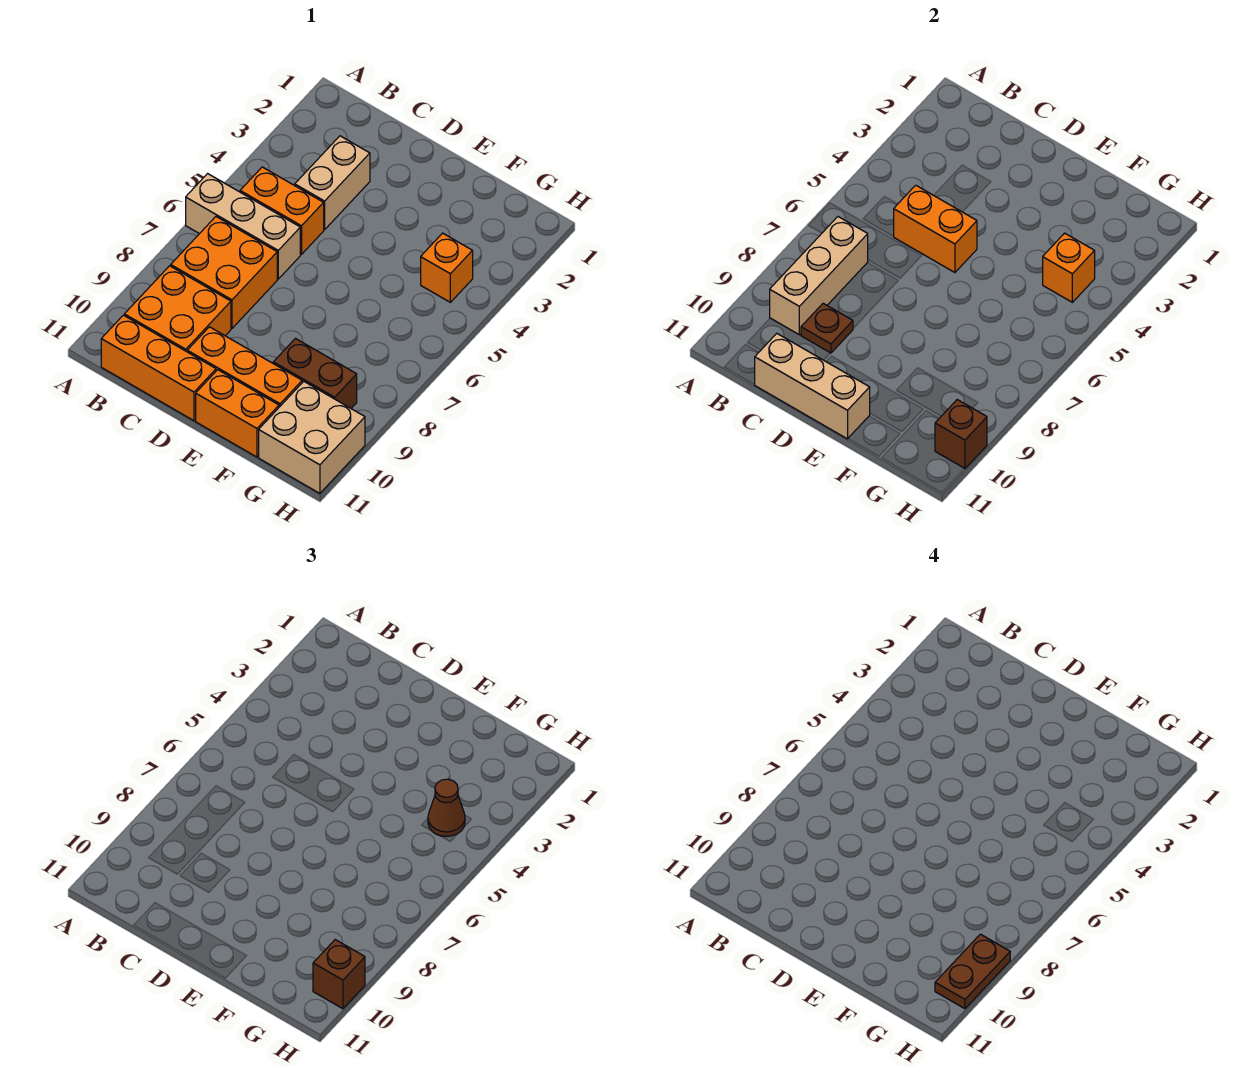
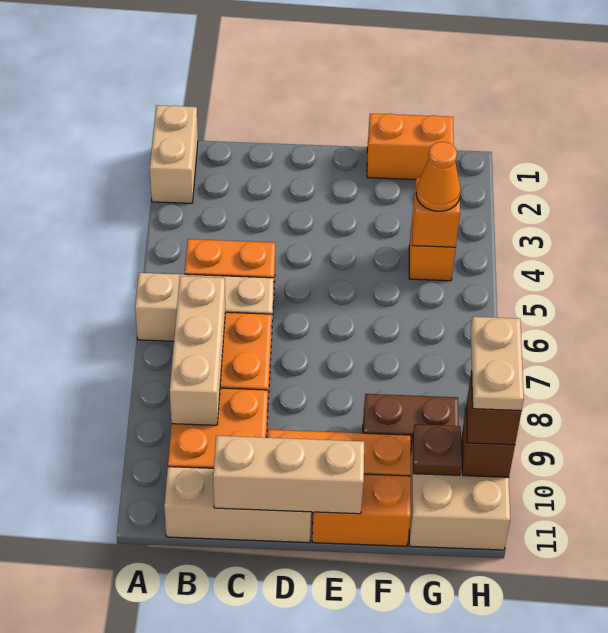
orange brick B11:D11 level 1 -> tan brick B11:D11 level 1
tan brick C3:C4 level 1 -> tan brick A1:A2 level 1
orange brick C5:D5 level 2 -> orange brick F1:G1 level 1
brown plate C9 level 2 -> brown plate G10 level 2
brown cone G4 level 3 -> orange cone G4 level 3
brown plate H9:H10 level 4 -> tan plate H9:H10 level 4

